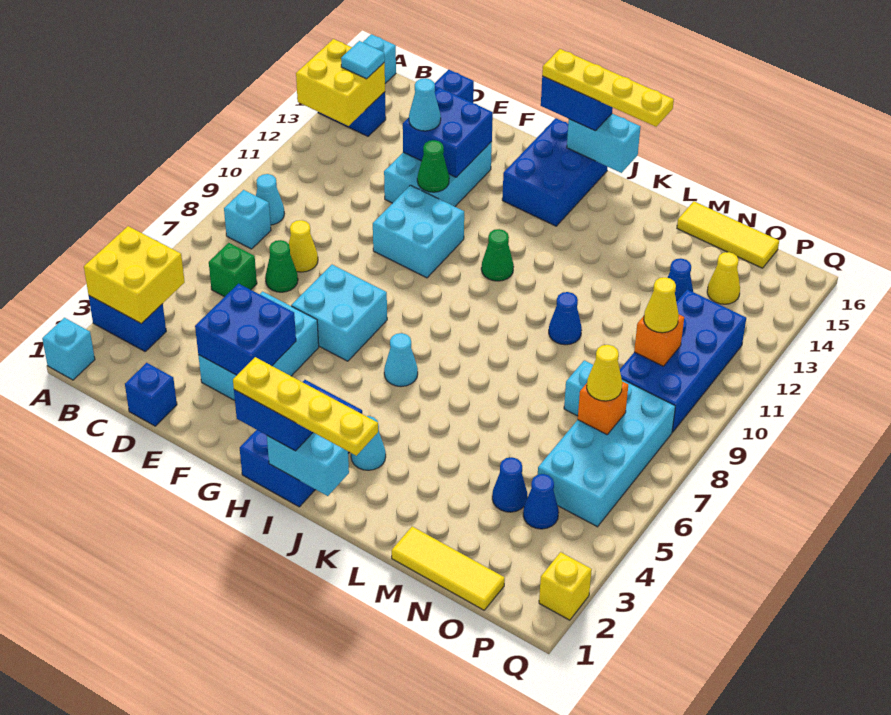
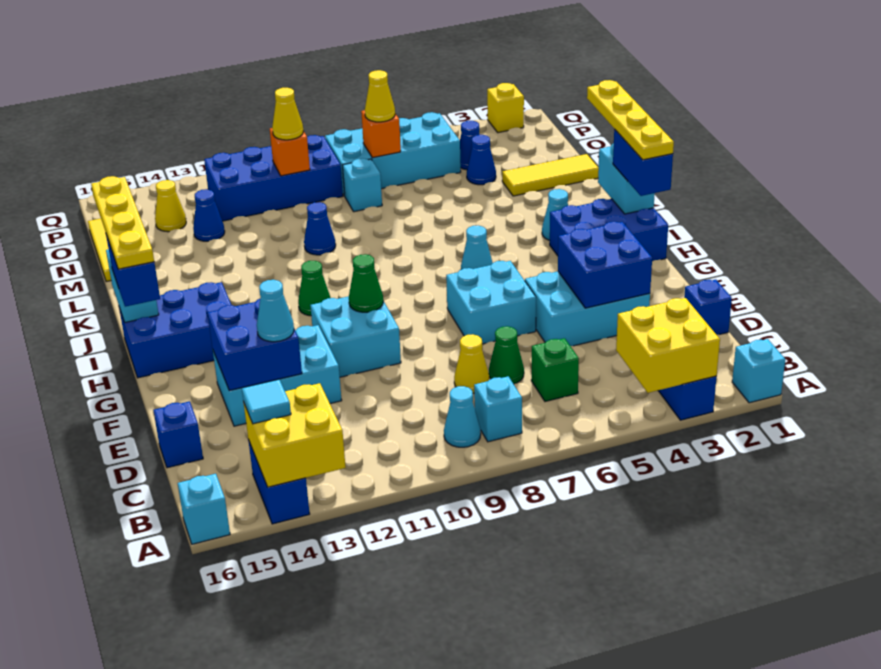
green cone F12 level 2 -> green cone G10 level 2
yellow tile M1:O1 level 1 -> yellow tile M1:M3 level 1

